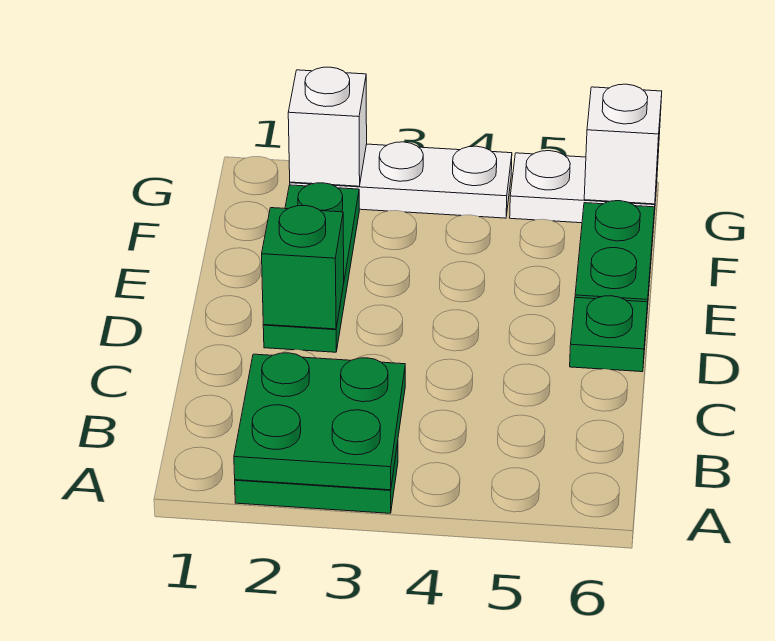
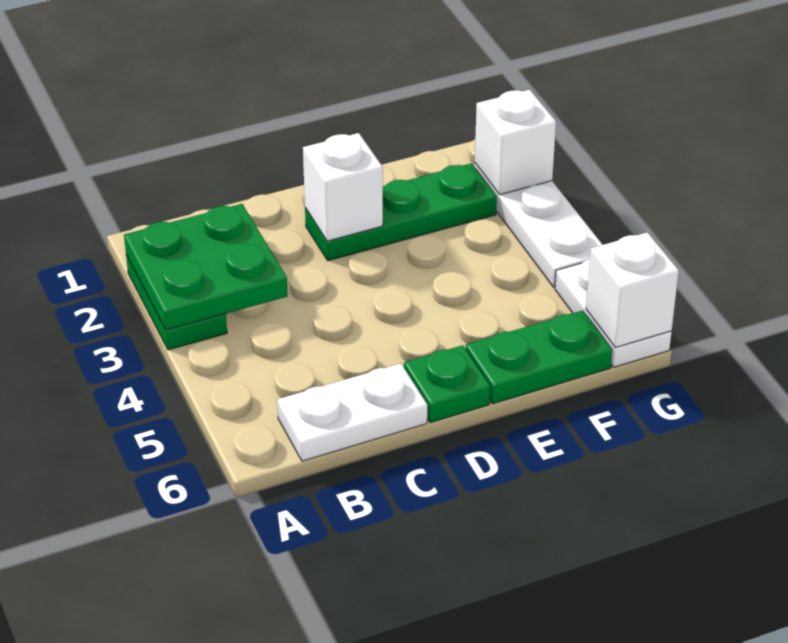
none -> white plate B6:C6 level 1
green brick D2 level 2 -> white brick D2 level 2

